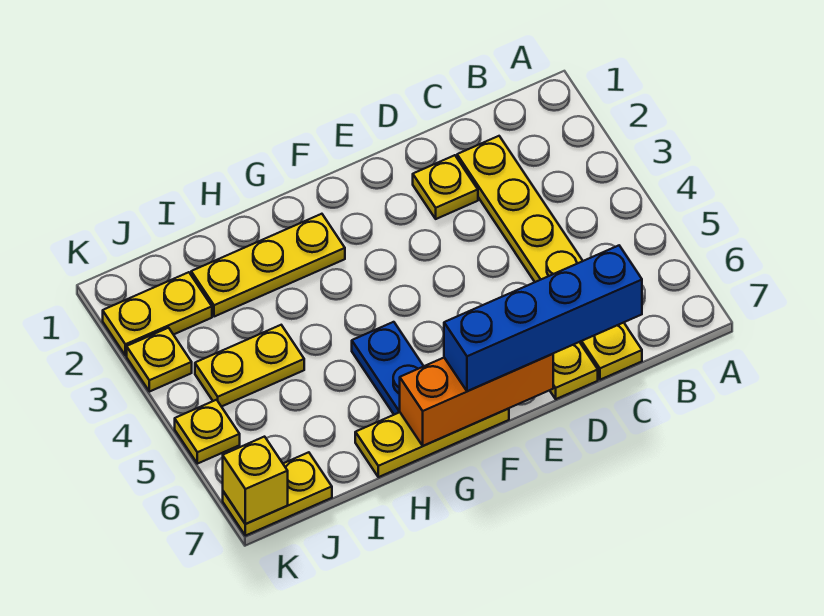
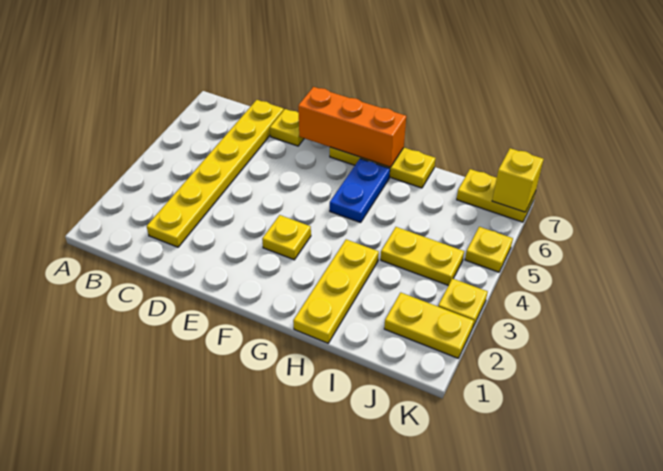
blue brick C7:F7 level 3 -> none
yellow plate D2 level 1 -> yellow plate F3 level 1
yellow plate G2:I2 level 1 -> yellow plate H1:H3 level 1

